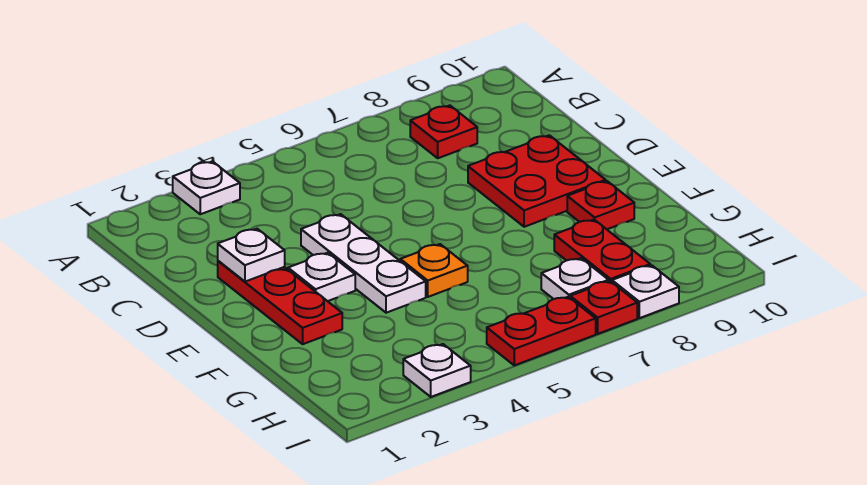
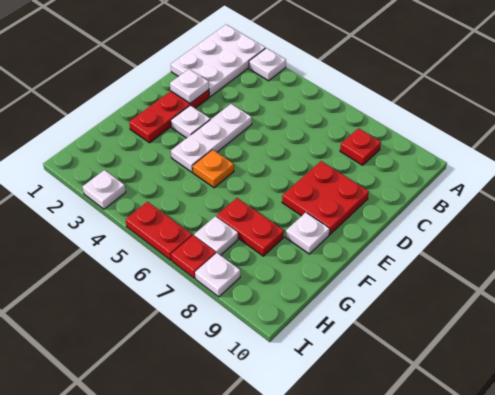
none -> white plate A1:C2 level 1
red plate F9 level 1 -> white plate F9 level 1
red plate G8:H8 level 1 -> red plate G7:G8 level 1

